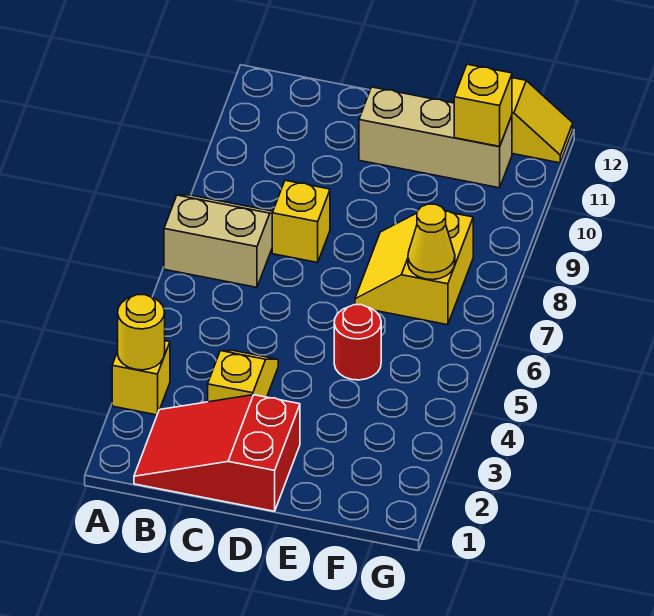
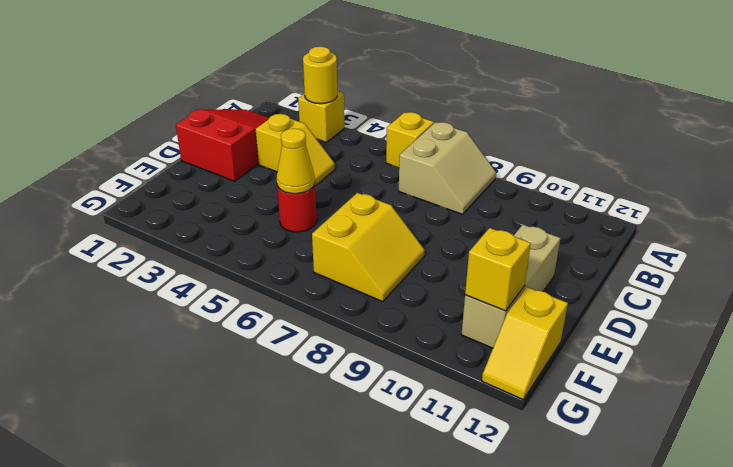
yellow brick C8 level 1 -> yellow brick A6 level 1
yellow slope E7:F8 level 1 top F -> yellow slope E7:F8 level 1 top 7
yellow cone F7 level 2 -> yellow cone E5 level 2

